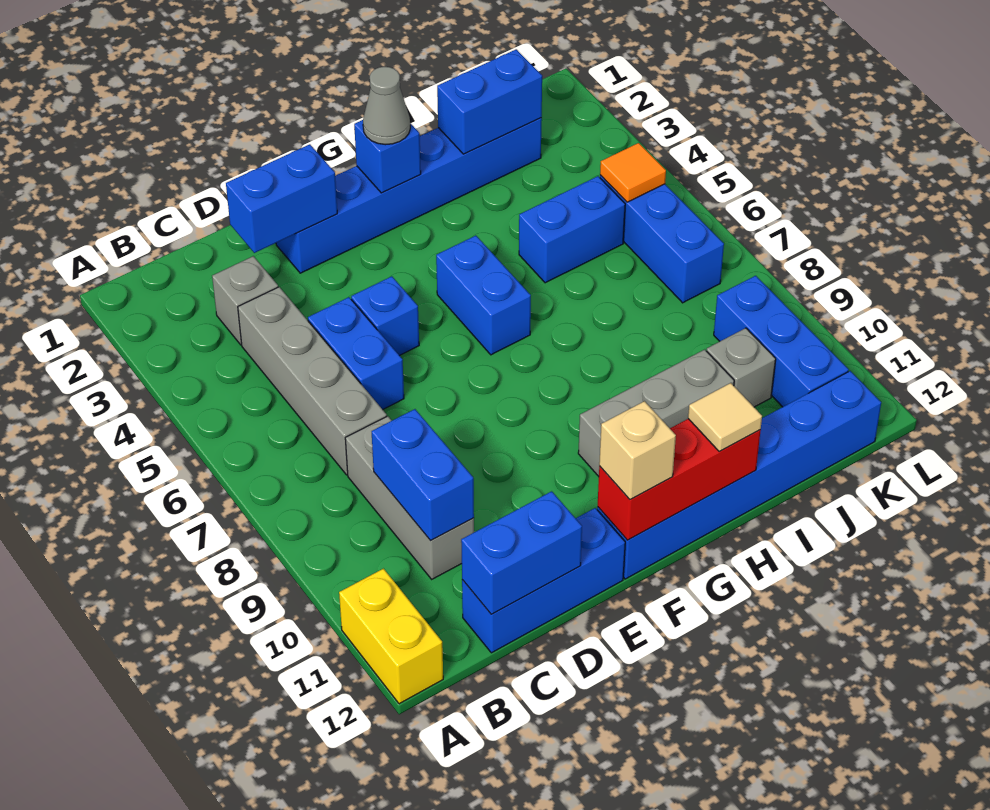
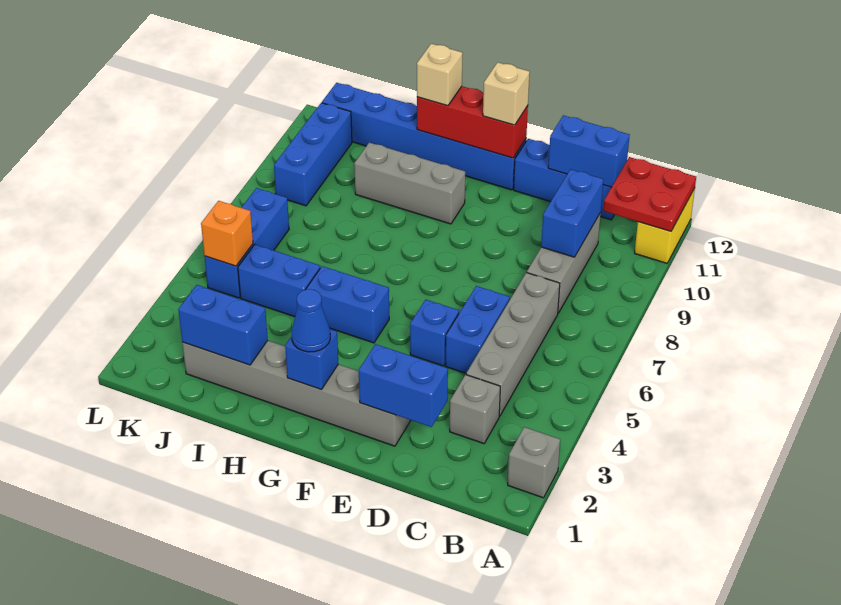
none -> red plate A11:B12 level 2
blue brick E2:J2 level 1 -> grey brick E2:J2 level 1
grey cone G2 level 3 -> blue cone G2 level 3
blue brick G5:G6 level 1 -> blue brick G5:H5 level 1
tan tile H12 level 3 -> tan brick H12 level 3
grey brick J10 level 1 -> grey brick A2 level 1
orange tile K5 level 2 -> orange brick K5 level 2

